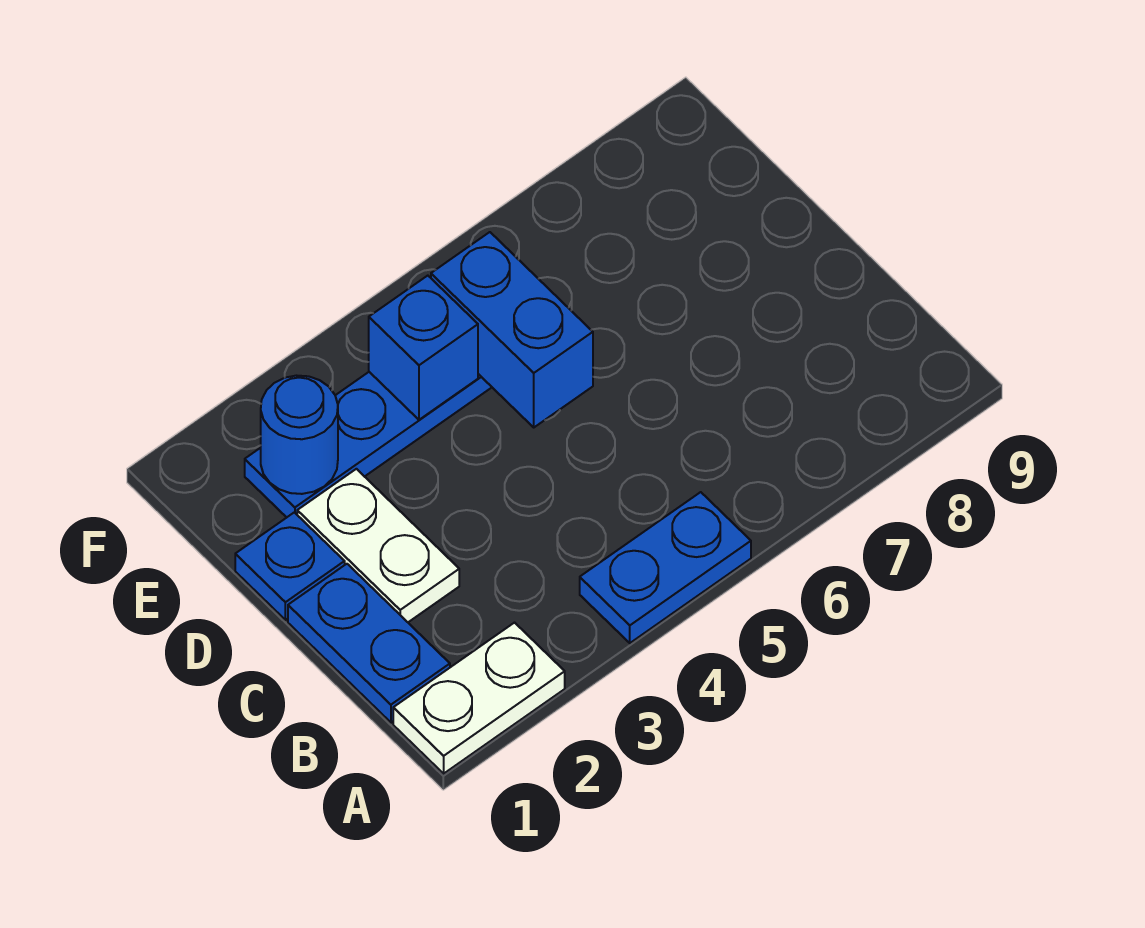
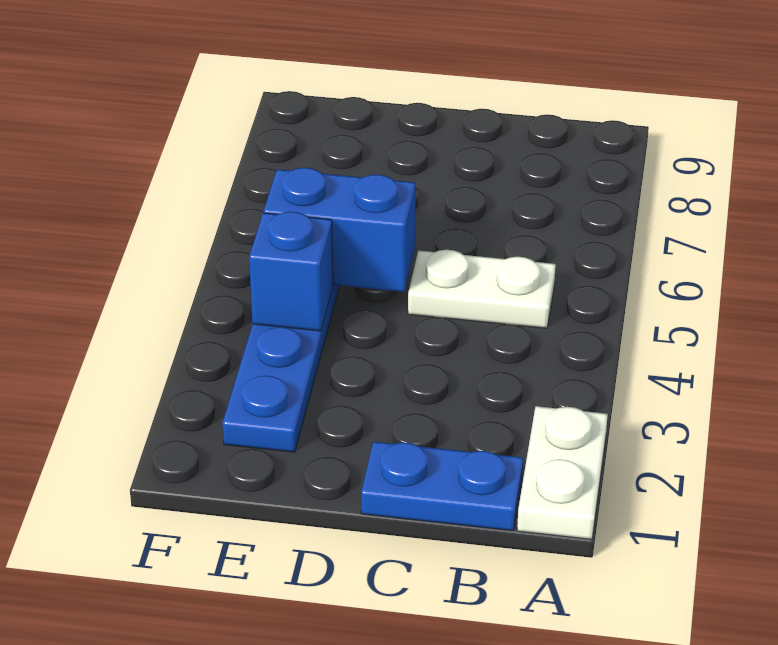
blue plate A4:A5 level 1 -> none
white plate C2:D2 level 1 -> white plate B5:C5 level 1
blue plate D1 level 1 -> none
blue round brick E2 level 2 -> none

